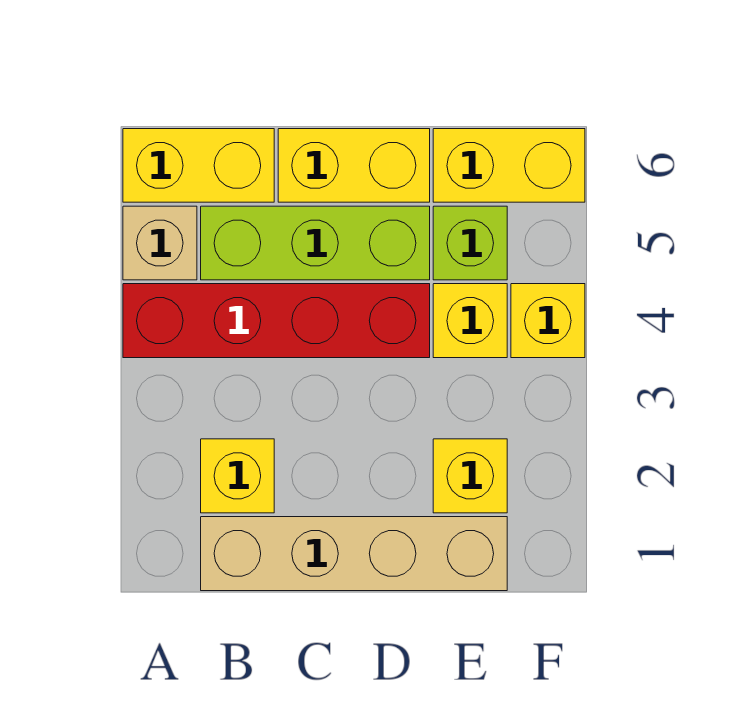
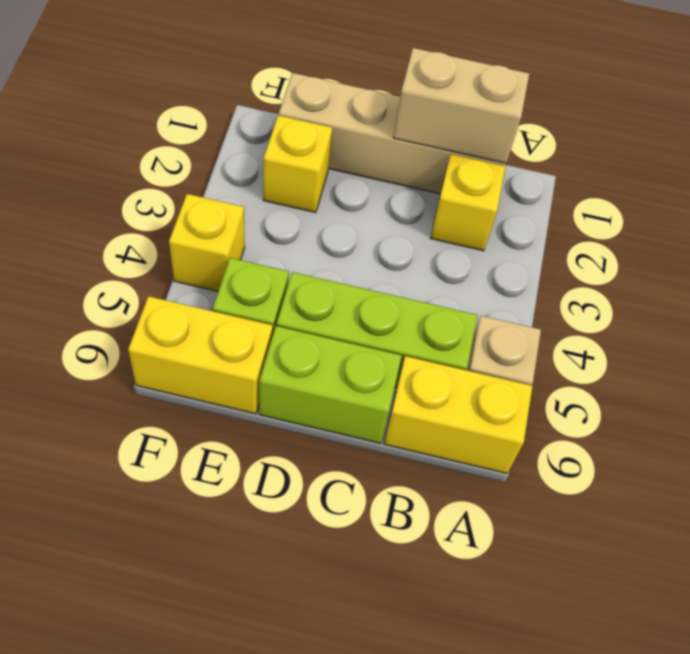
red brick A4:D4 level 1 -> none
none -> tan brick B1:C1 level 2
yellow brick C6:D6 level 1 -> lime brick C6:D6 level 1
yellow brick E4 level 1 -> none

